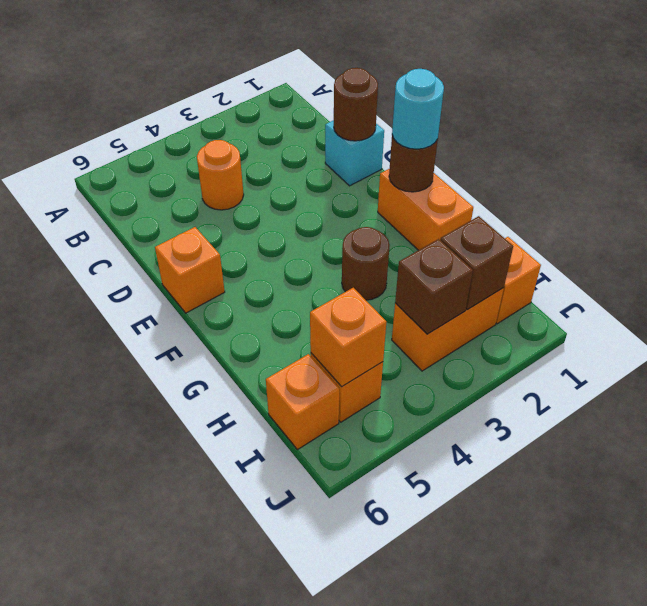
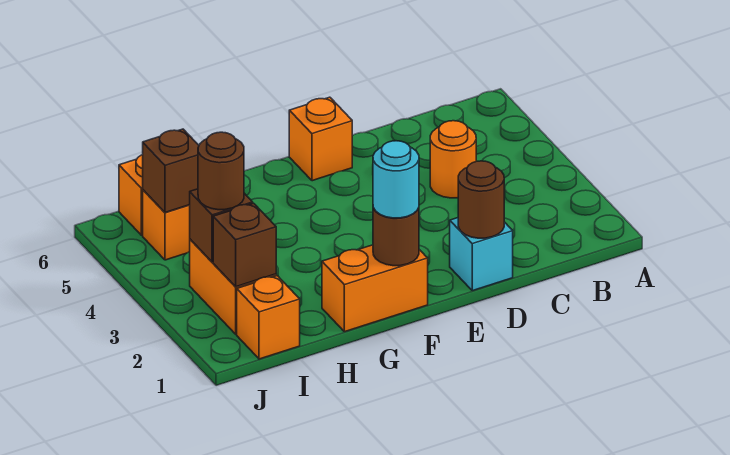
brown round brick G3 level 1 -> brown round brick I3 level 3
orange brick I5 level 2 -> brown brick I5 level 2

